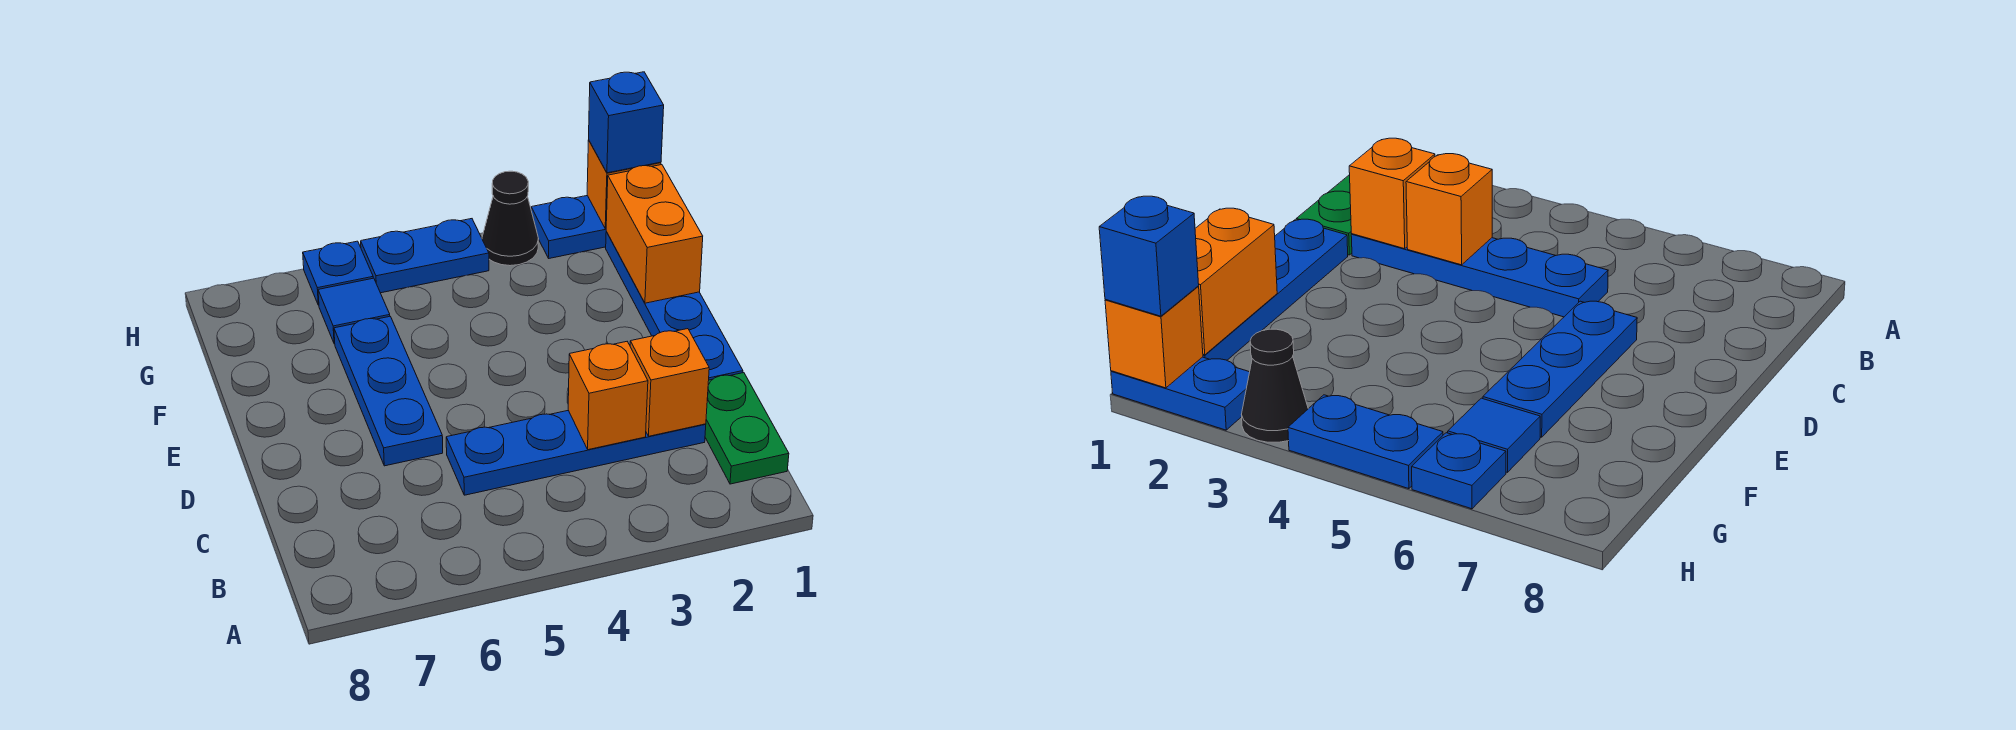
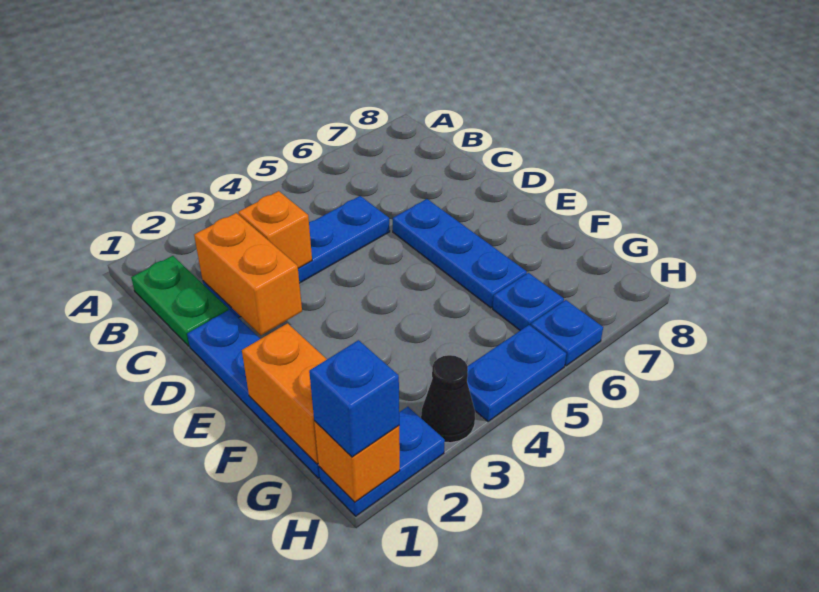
orange brick C2 level 2 -> orange brick C2:D2 level 2
blue tile G6 level 1 -> blue plate G6 level 1

